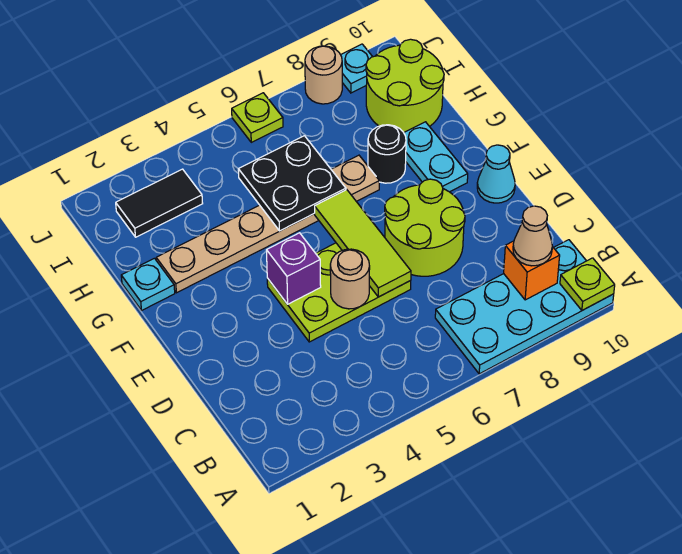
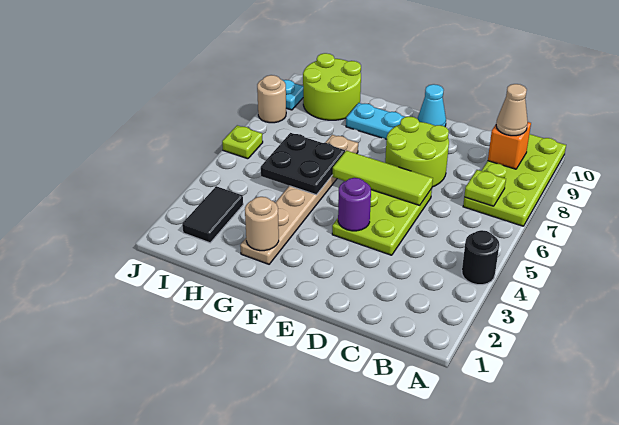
cyan plate A7:B10 level 1 -> lime plate A7:B10 level 1
lime plate A10 level 2 -> lime plate B7 level 2
tan round brick D5 level 2 -> tan round brick G2 level 2
purple brick E4 level 2 -> purple round brick E4 level 2
cyan plate G1 level 1 -> none
black round brick G8 level 1 -> black round brick A4 level 1

